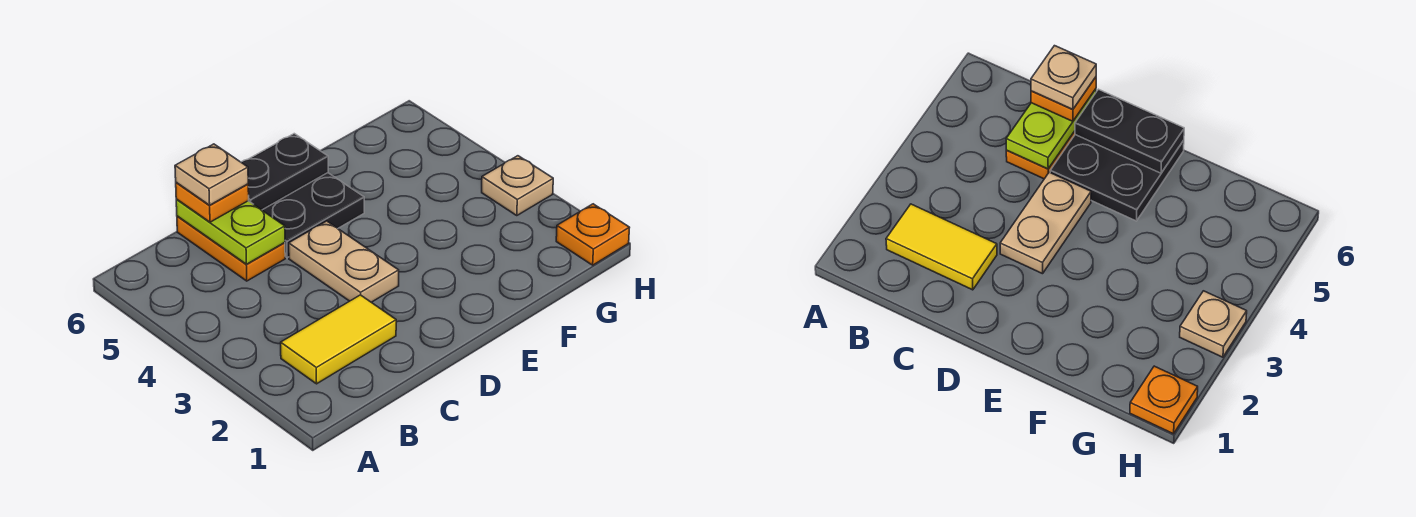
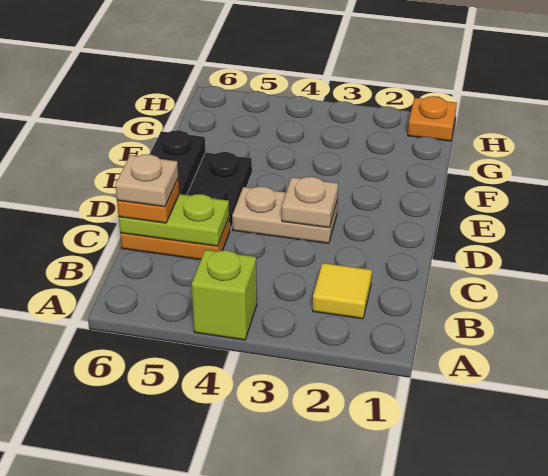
none -> lime brick A4 level 1
yellow tile B2:C2 level 1 -> yellow tile B2 level 1
tan plate H3 level 1 -> tan plate D3 level 2

